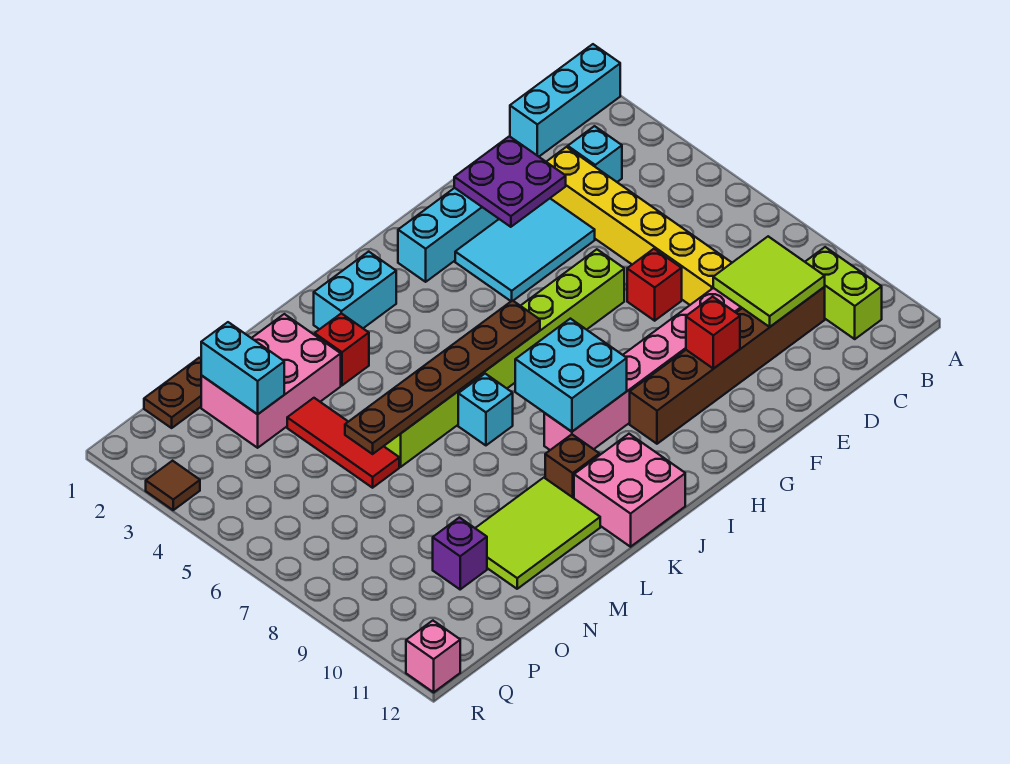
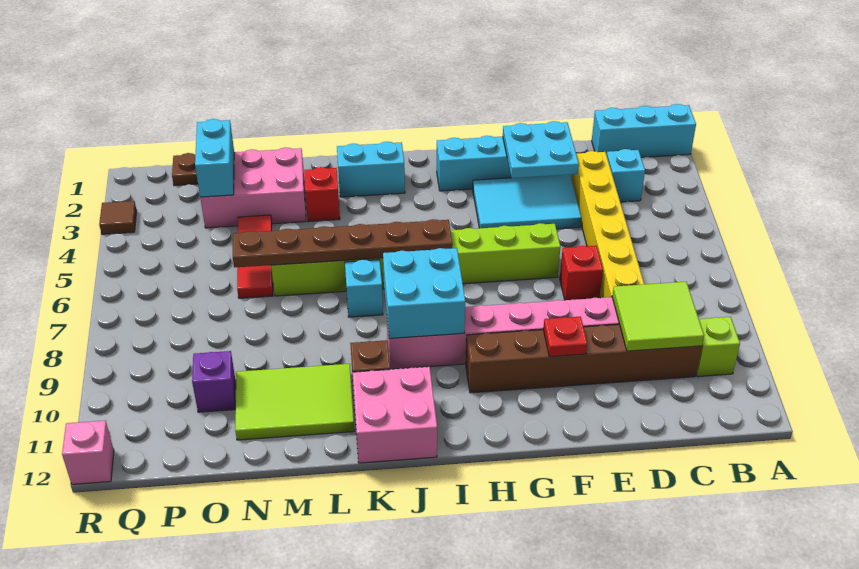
lime brick B10:B11 level 1 -> lime brick B10 level 1
purple plate E2:F3 level 2 -> cyan plate E2:F3 level 2
red brick F10 level 2 -> red plate F10 level 2

